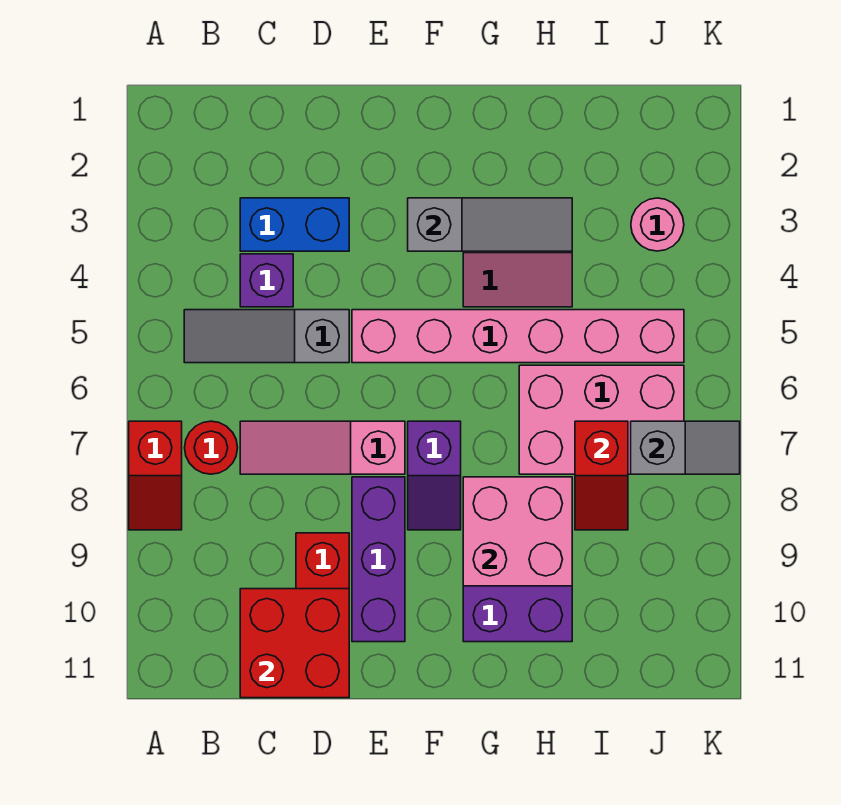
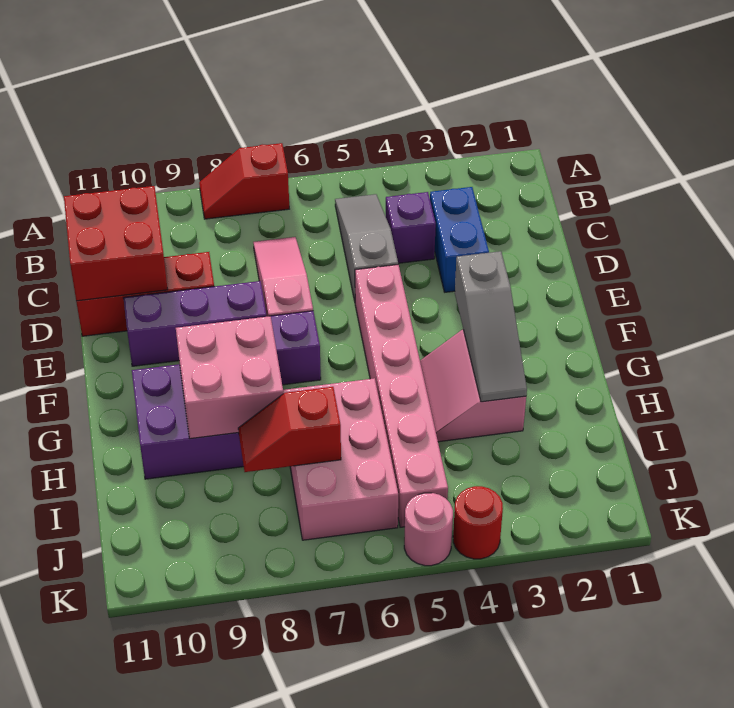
red round brick B7 level 1 -> red round brick K4 level 1
pink round brick J3 level 1 -> pink round brick K5 level 1
grey slope J7:K7 level 2 top J -> none

